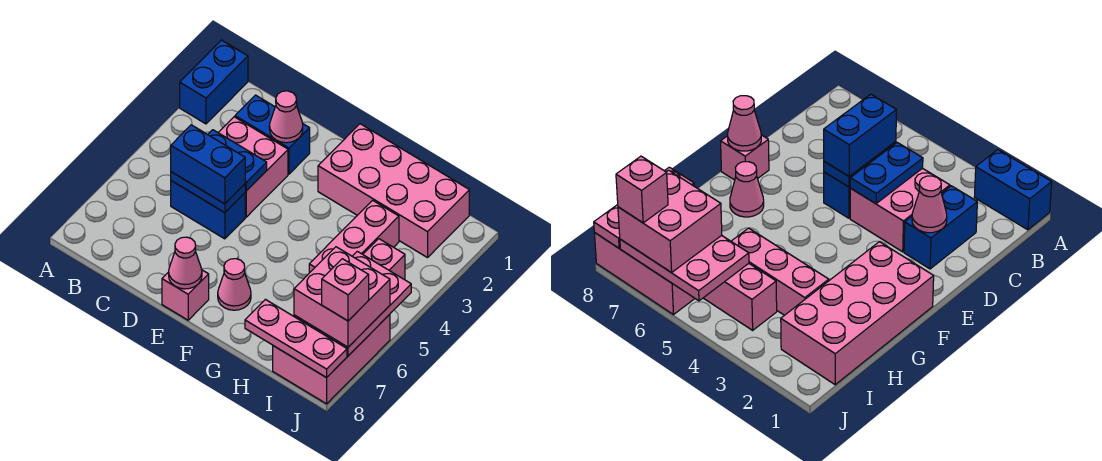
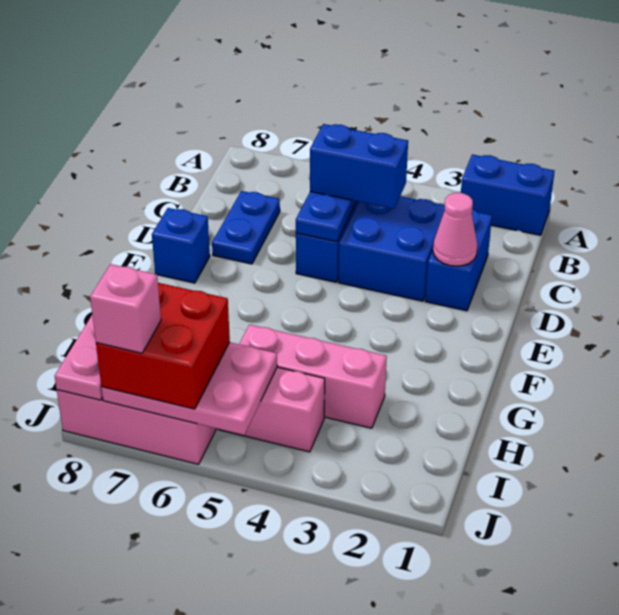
pink brick C3:D4 level 1 -> blue brick C3:D4 level 1
blue plate C4:D4 level 2 -> blue plate C7:D7 level 1
blue brick C5:D5 level 3 -> blue brick C4:C5 level 3
pink brick E8 level 1 -> blue brick E8 level 1
pink cone E8 level 2 -> none
pink brick F1:I2 level 1 -> none
pink cone F7 level 1 -> none
pink brick I6:J7 level 3 -> red brick I6:J7 level 3

